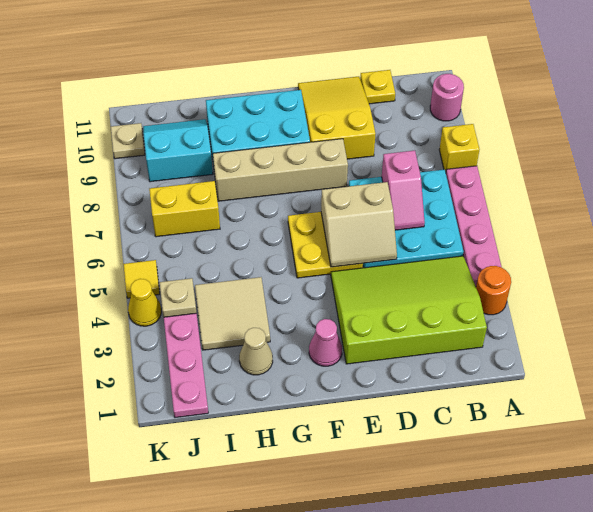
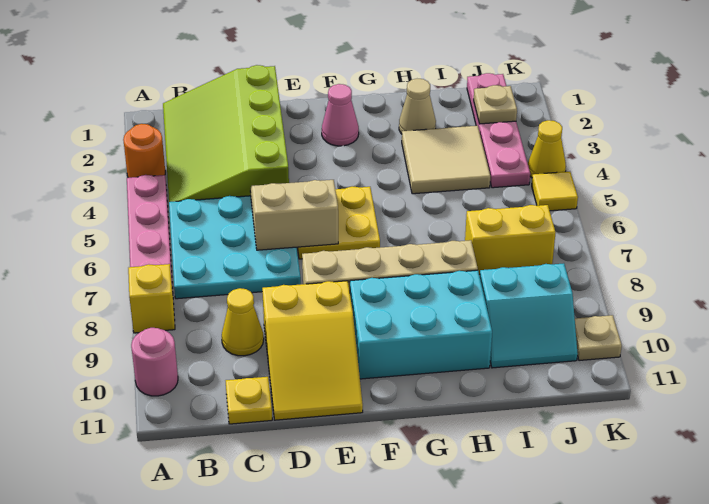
lime slope B2:E4 level 1 top 2 -> lime slope B1:D4 level 1 top D
pink slope C6:C7 level 2 top 7 -> none
none -> yellow cone C9 level 1
tan plate J4 level 2 -> tan plate J2 level 2

